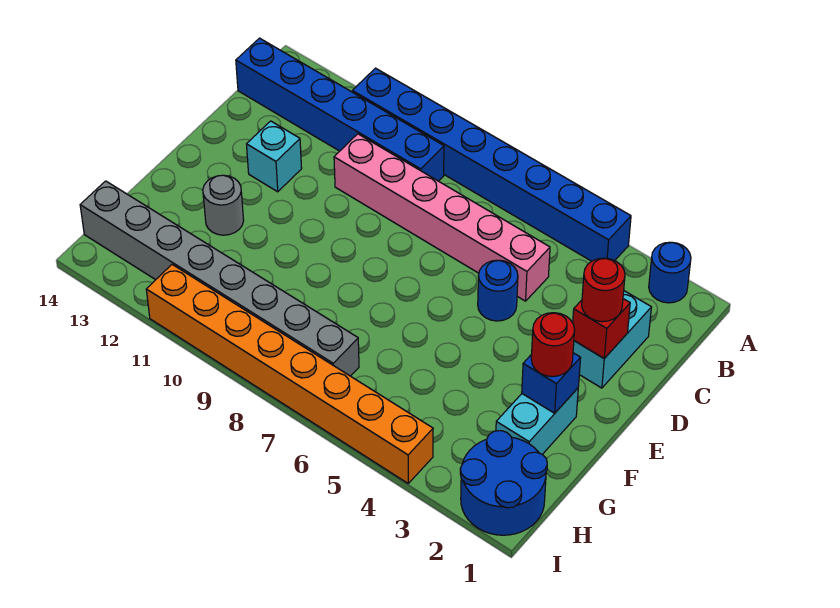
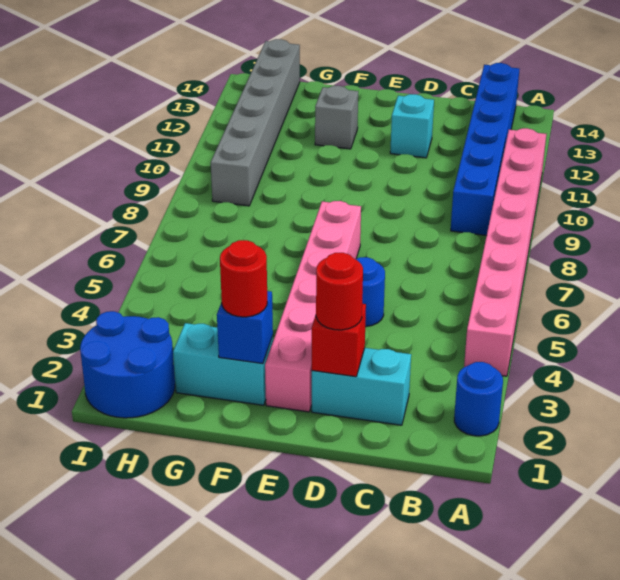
blue brick A4:A11 level 1 -> pink brick A4:A11 level 1
pink brick C5:C10 level 1 -> pink brick E2:E7 level 1
grey round brick F12 level 1 -> grey brick F12 level 1
grey brick H7:H14 level 1 -> grey brick H9:H14 level 1
orange brick I4:I11 level 1 -> none

